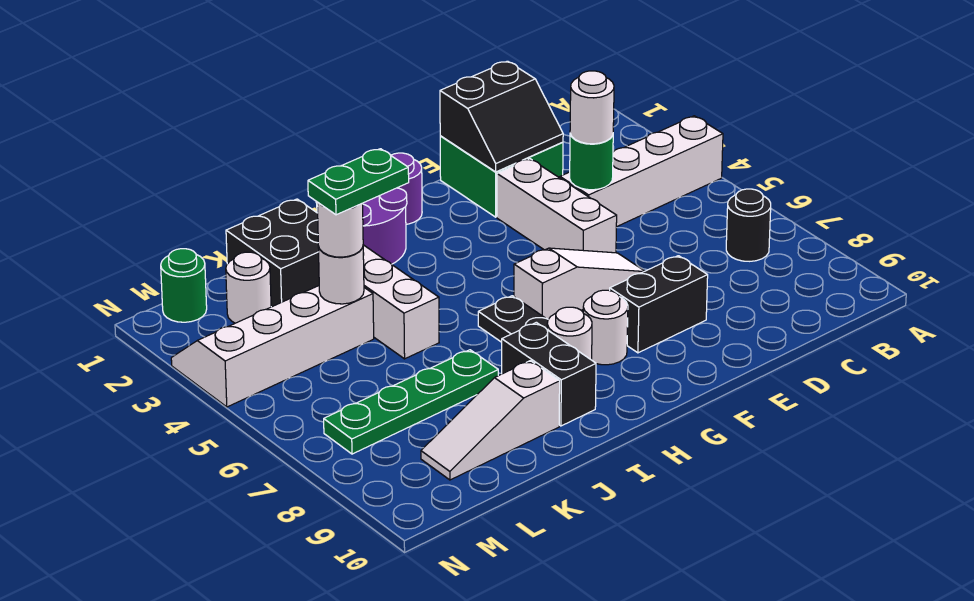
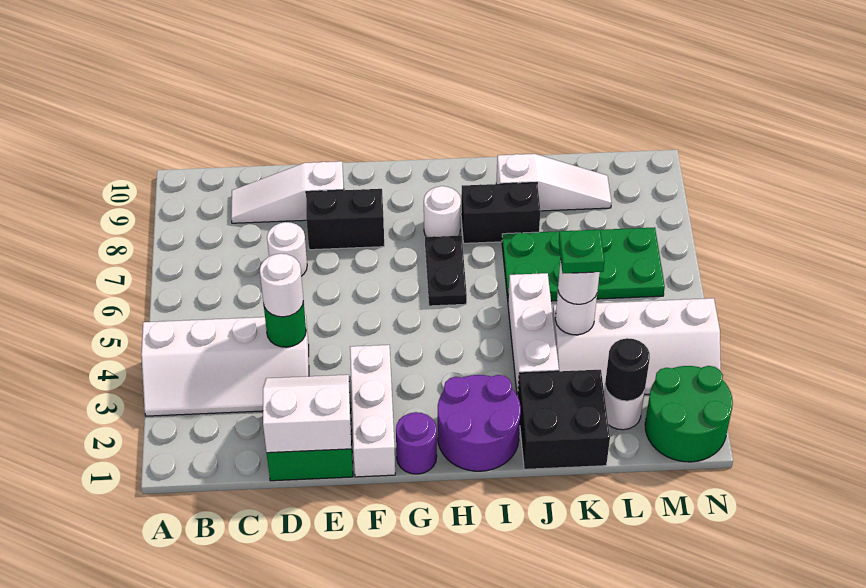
black round brick B7 level 1 -> black round brick L2 level 2
black slope D1:E2 level 2 top 1 -> white slope D1:E2 level 2 top 1
white brick E3:E5 level 1 -> white brick F1:F3 level 1
white slope E6:G6 level 1 top G -> white slope C9:E9 level 1 top E
white round brick G8 level 1 -> white round brick D7 level 1
black brick I8:I9 level 1 -> black brick I8:J8 level 1
green plate J4:K4 level 4 -> green plate K4 level 4
green plate J7:M7 level 1 -> green plate J6:M7 level 1
green round brick M1 level 1 -> green round brick M1:N2 level 1

